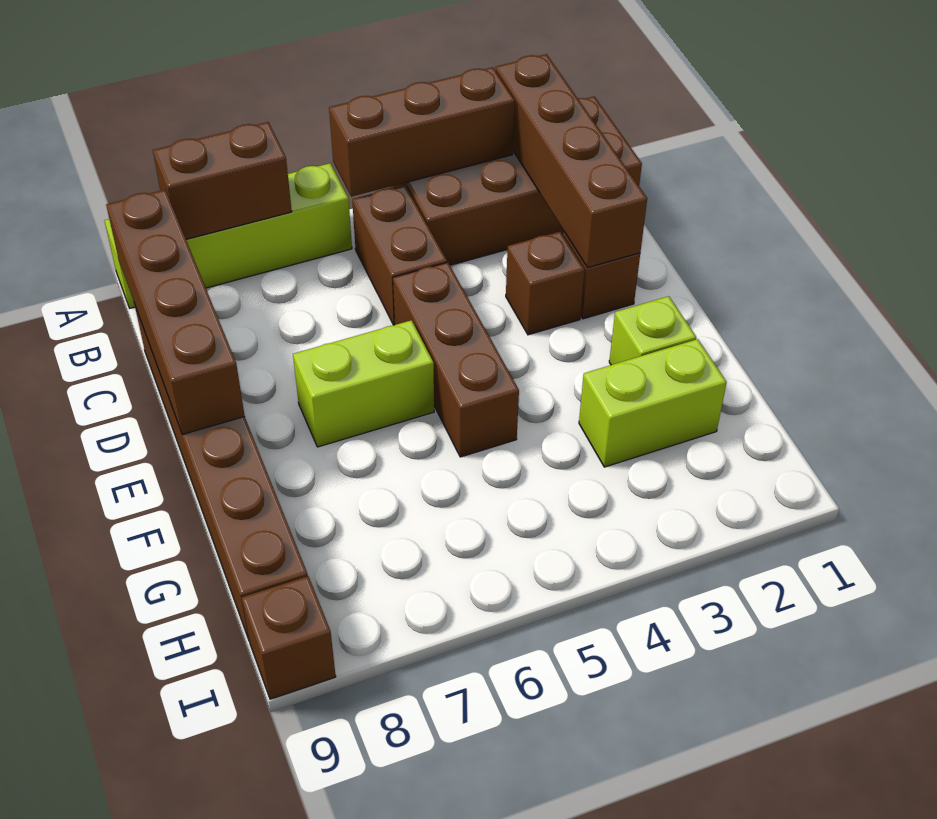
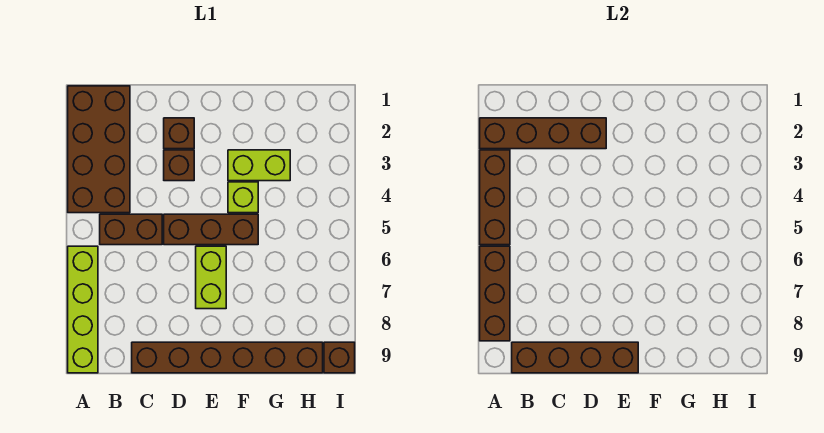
brown brick A7:A8 level 2 -> brown brick A6:A8 level 2
lime brick F2 level 1 -> lime brick F4 level 1
lime brick G2:G3 level 1 -> lime brick F3:G3 level 1

